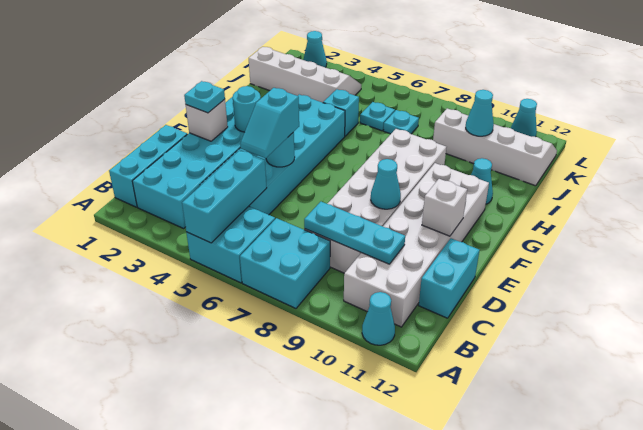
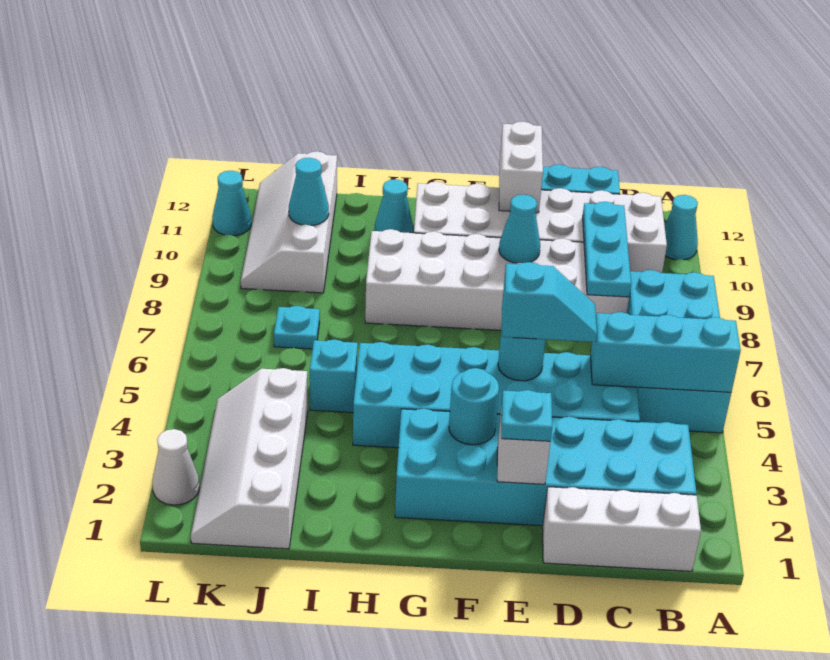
cyan brick B1:D1 level 1 -> white brick B1:D1 level 1
white brick E11 level 2 -> white brick E11:E12 level 2
cyan plate J6 level 1 -> none
cyan cone L2 level 1 -> white cone L2 level 1

